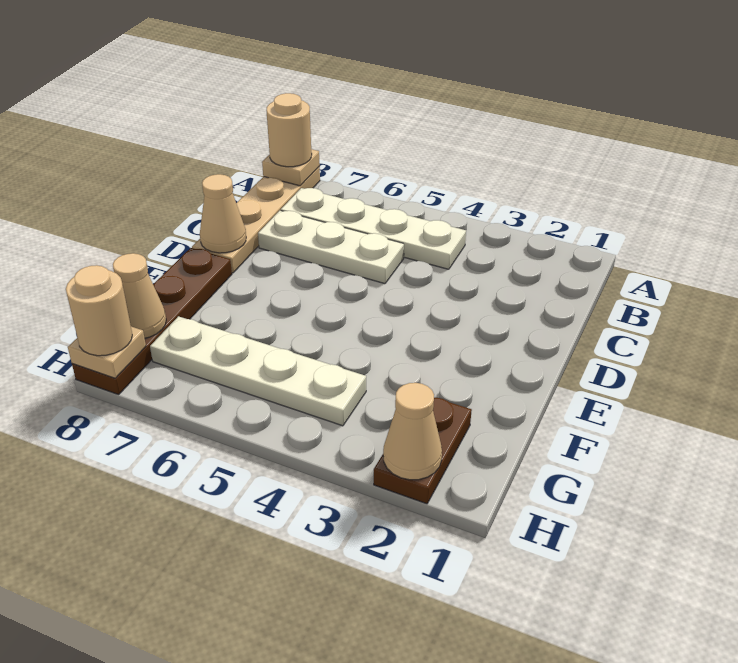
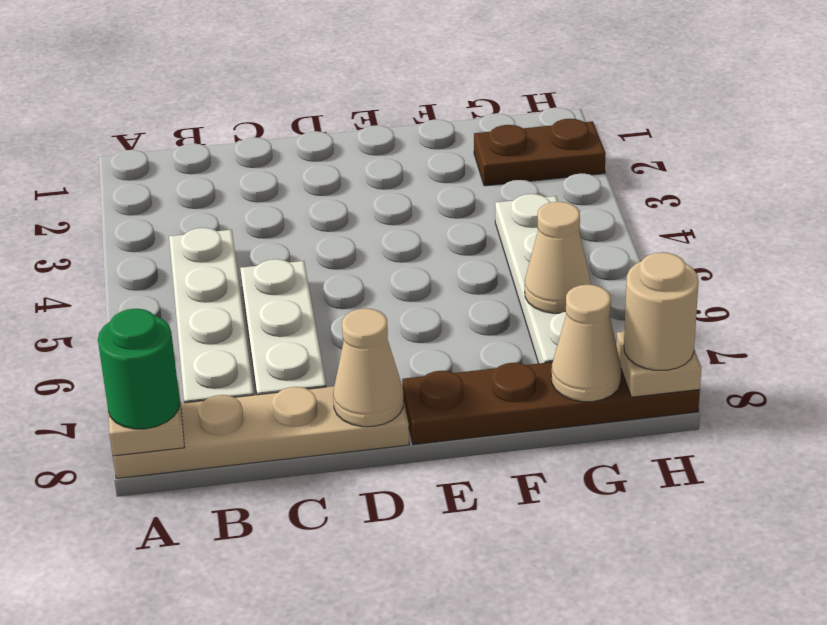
tan round brick A8 level 3 -> green round brick A8 level 3
tan cone H2 level 2 -> tan cone G6 level 2

